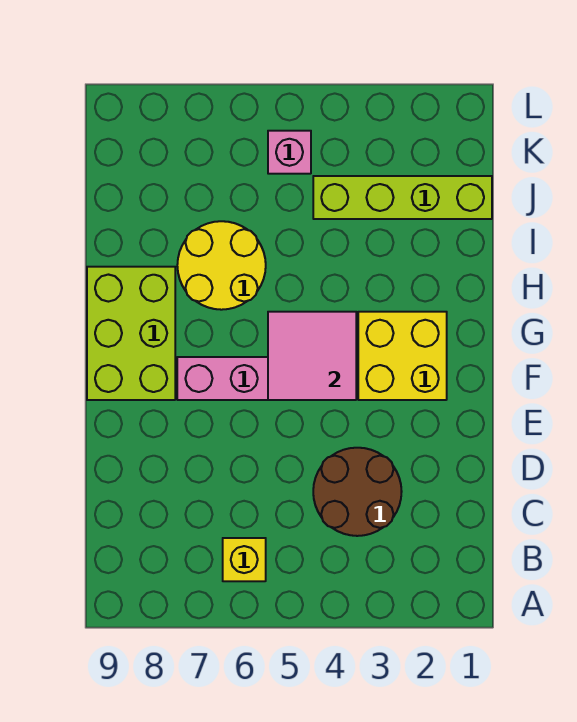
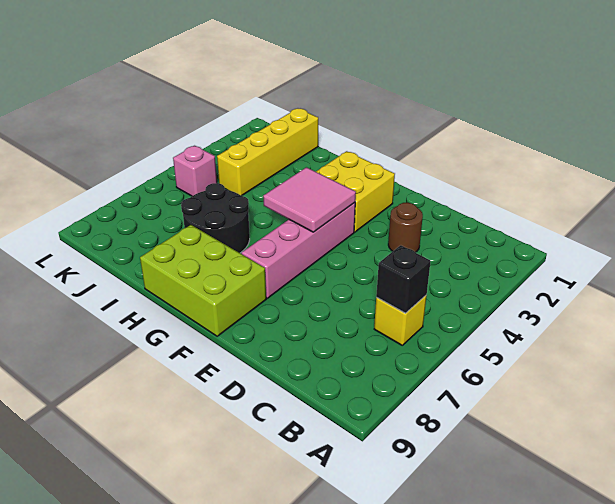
none -> black brick B6 level 2
brown round brick C3:D4 level 1 -> brown round brick D3 level 1
yellow round brick H6:I7 level 1 -> black round brick H6:I7 level 1
lime brick J1:J4 level 1 -> yellow brick J1:J4 level 1

